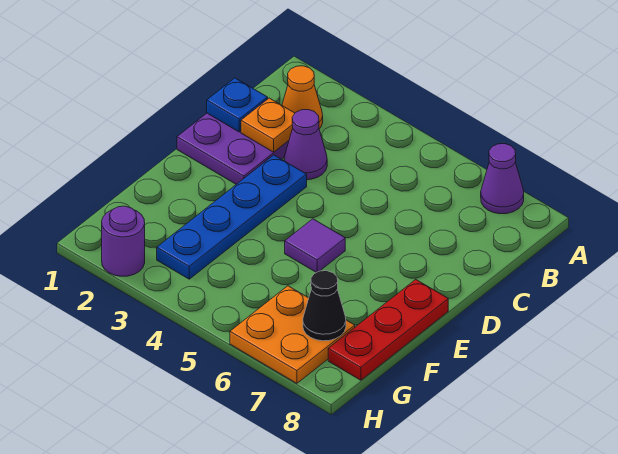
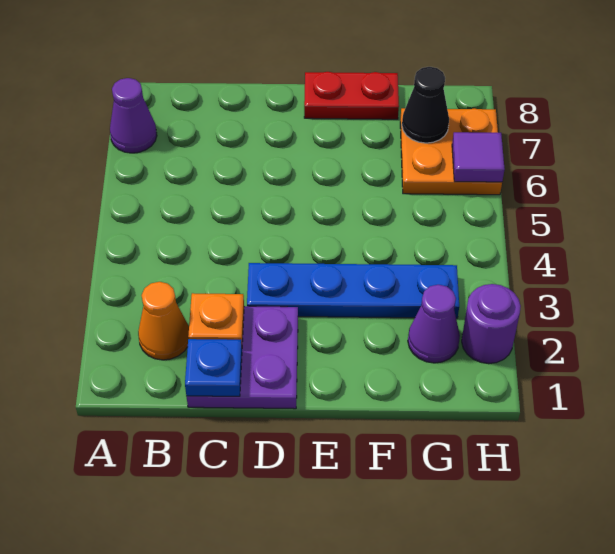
purple cone C3 level 1 -> purple cone G2 level 1
purple tile E5 level 1 -> purple tile H6 level 2
red plate E8:G8 level 1 -> red plate E8:F8 level 1

